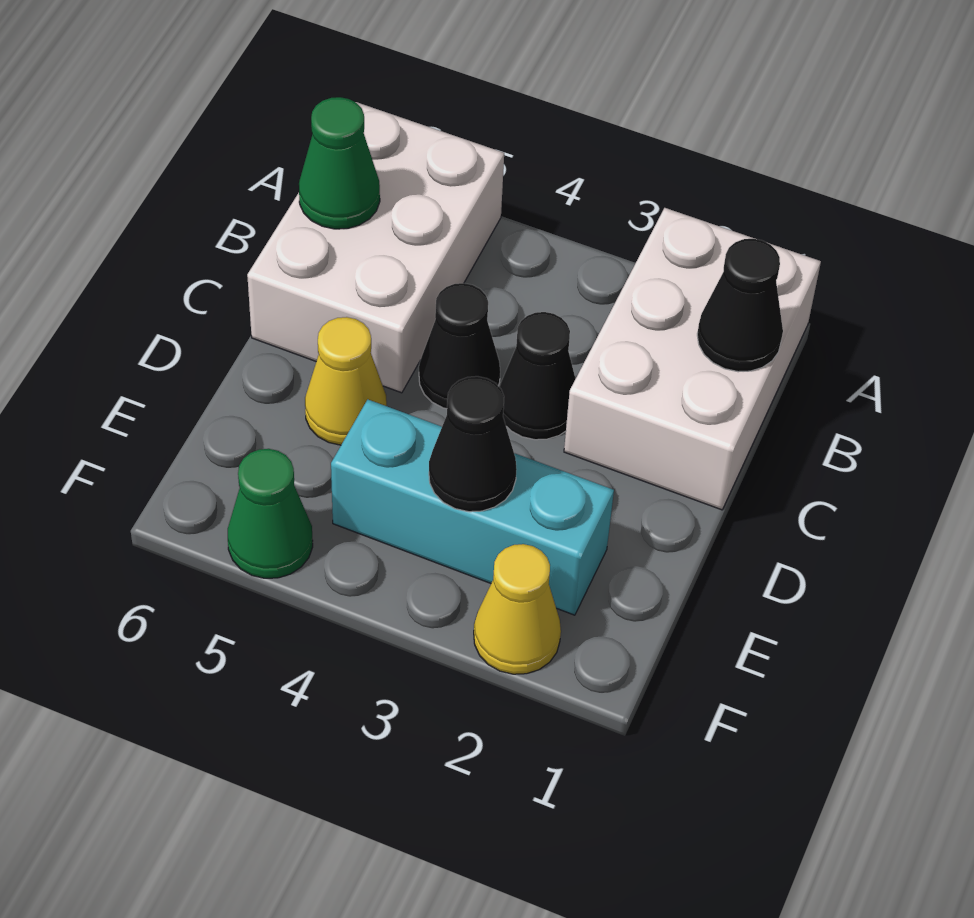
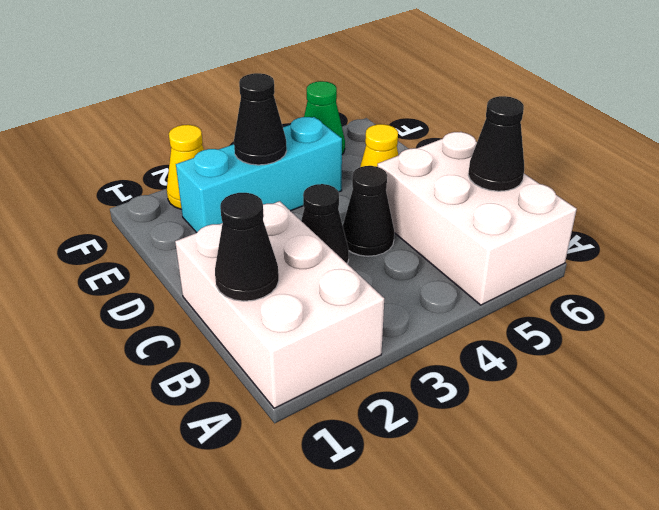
green cone B6 level 2 -> black cone B6 level 2

